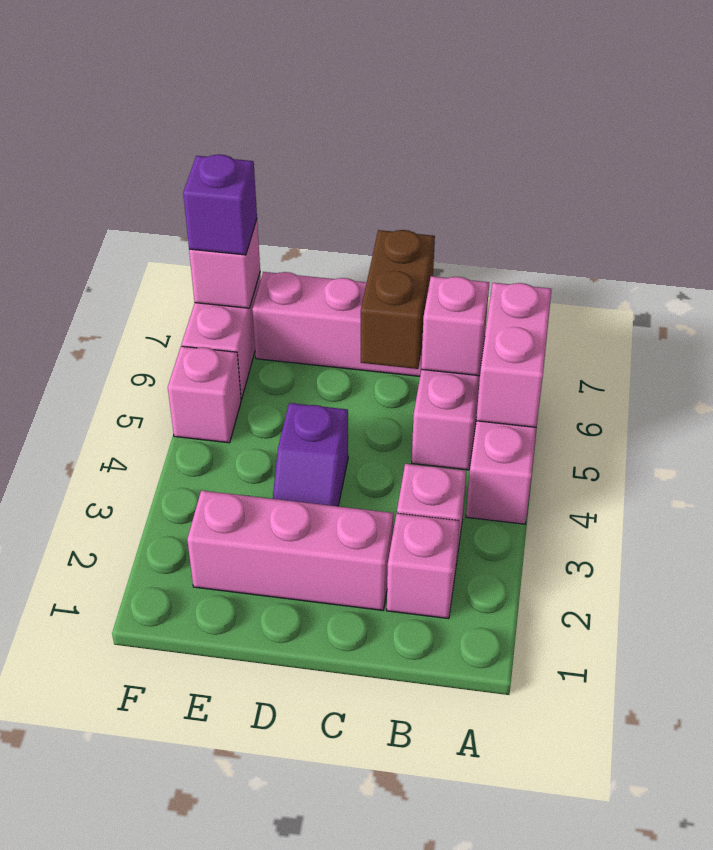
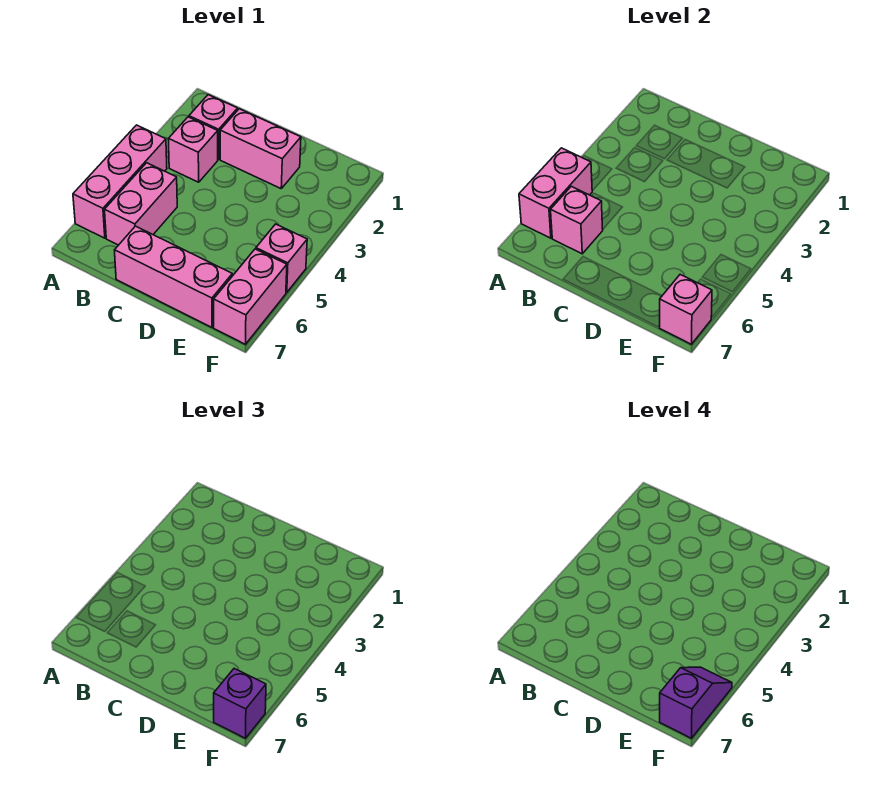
pink brick C2:E2 level 1 -> pink brick C2:D2 level 1
brown brick C6:C7 level 2 -> none
purple slope D3:D4 level 1 top 4 -> purple slope F6:F7 level 4 top 7

